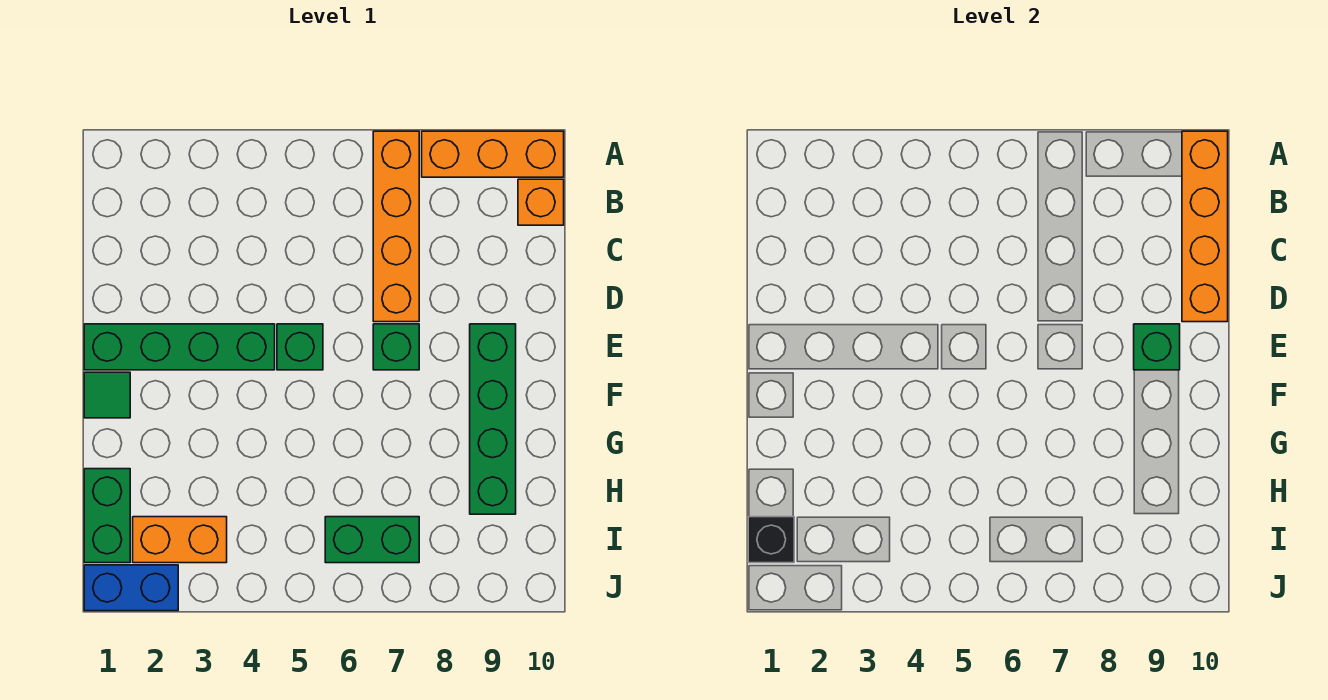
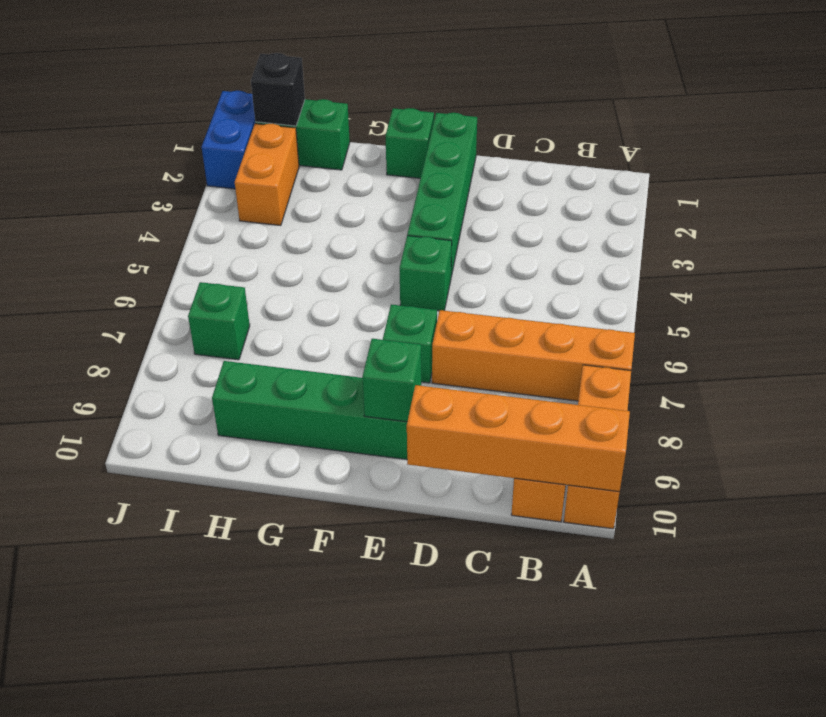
green tile F1 level 1 -> green brick F1 level 1
green brick I6:I7 level 1 -> green brick I7 level 1

